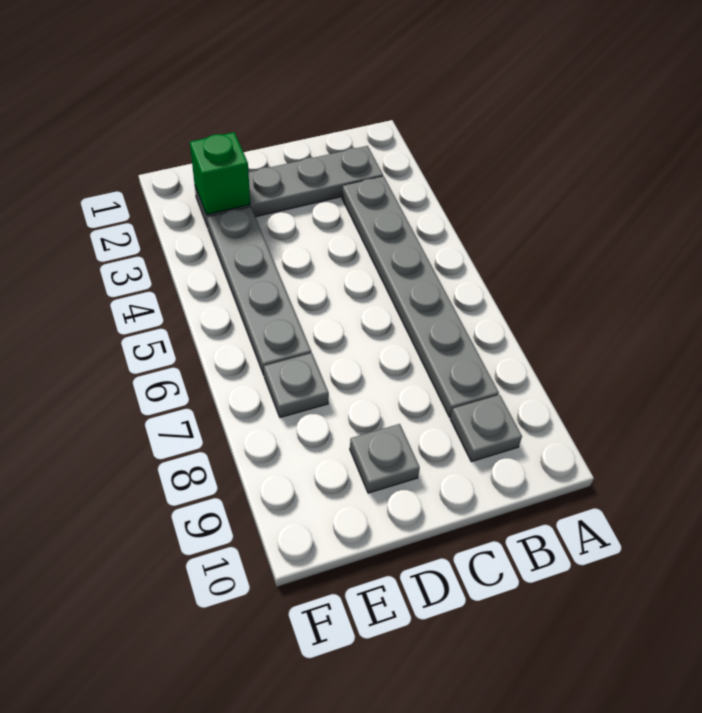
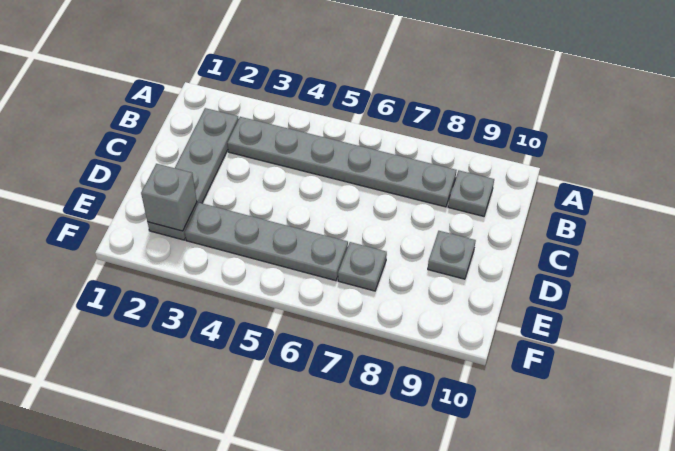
green brick E2 level 2 -> grey brick E2 level 2

